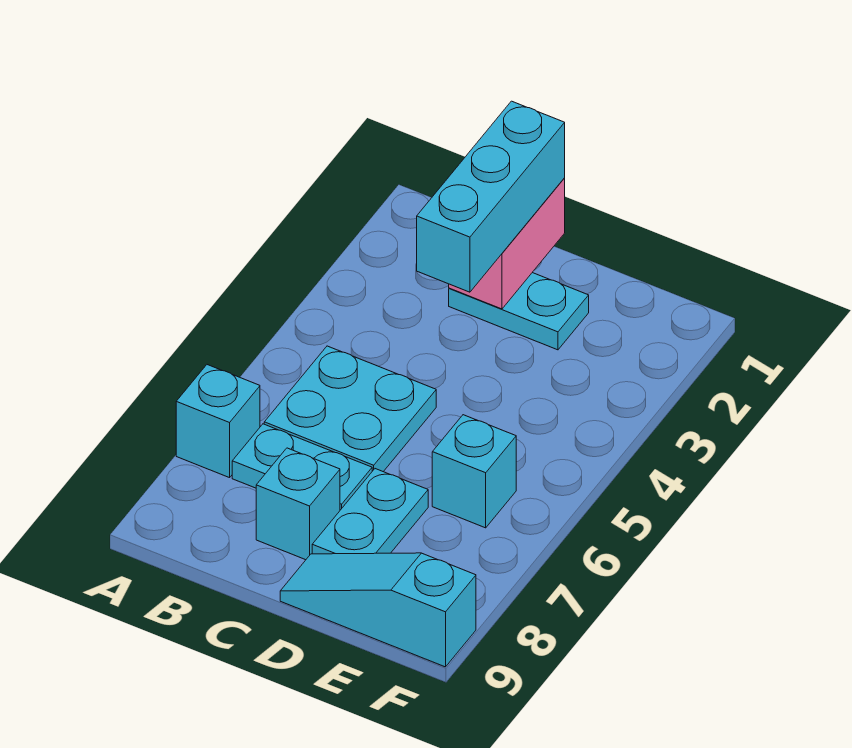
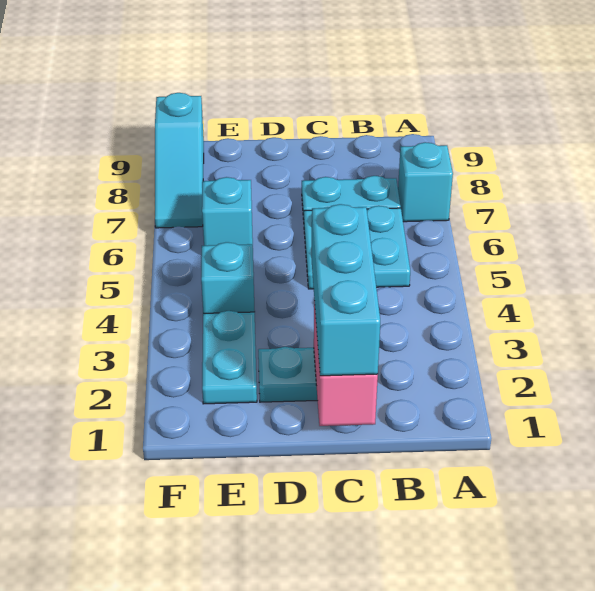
cyan brick C8 level 1 -> cyan brick E4 level 1
cyan plate D7:D8 level 1 -> cyan plate E2:E3 level 1
cyan slope D9:F9 level 1 top F -> cyan slope F7:F9 level 1 top 9

